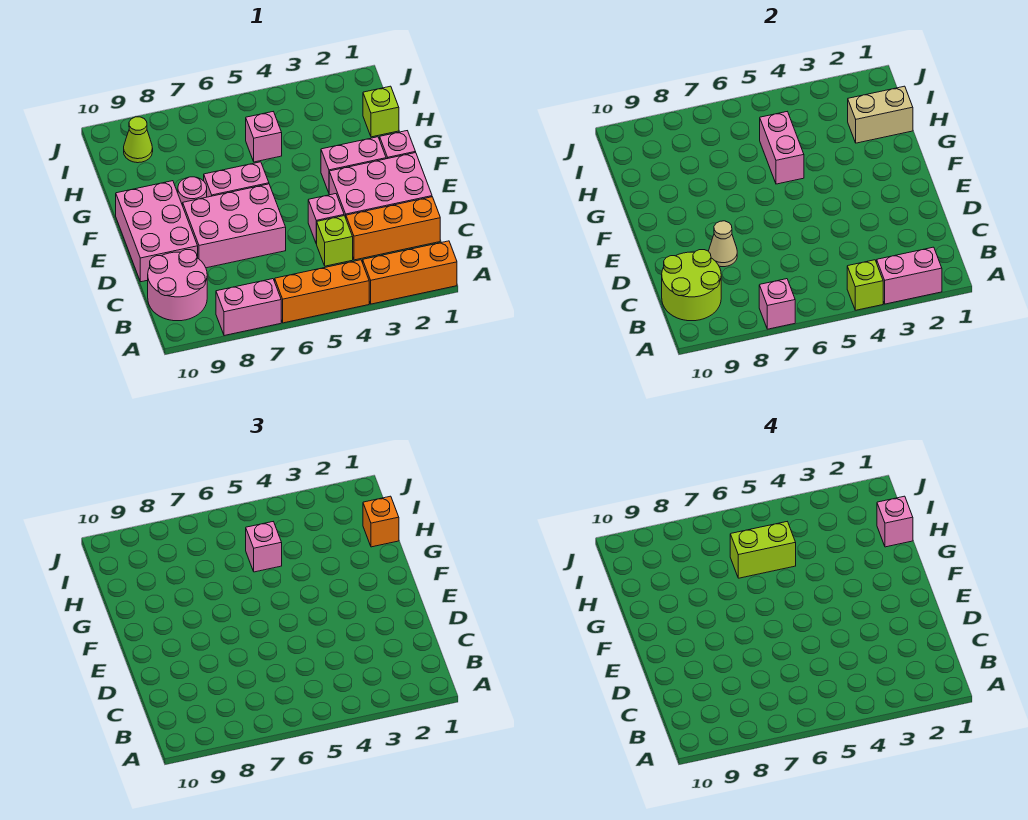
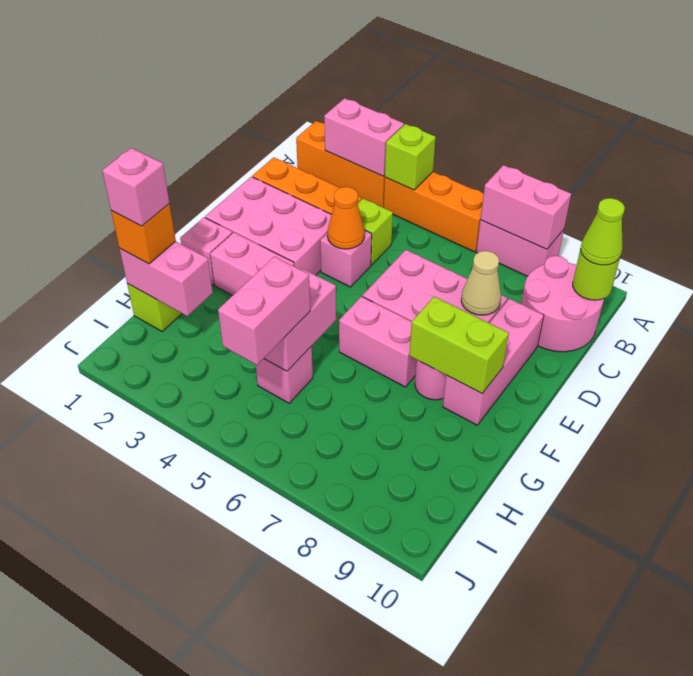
pink brick A7 level 2 -> pink brick A7:A8 level 2
lime round brick B9:C10 level 2 -> lime round brick B10 level 2
none -> orange cone D4 level 2
pink brick D9:F10 level 1 -> pink brick D9:F9 level 1
tan brick H1:H2 level 2 -> pink brick H1:H2 level 2
pink brick H5 level 3 -> pink brick H5:I5 level 3
lime brick H5:H6 level 4 -> lime brick F8:F9 level 2
lime cone I9 level 1 -> lime cone B10 level 3

